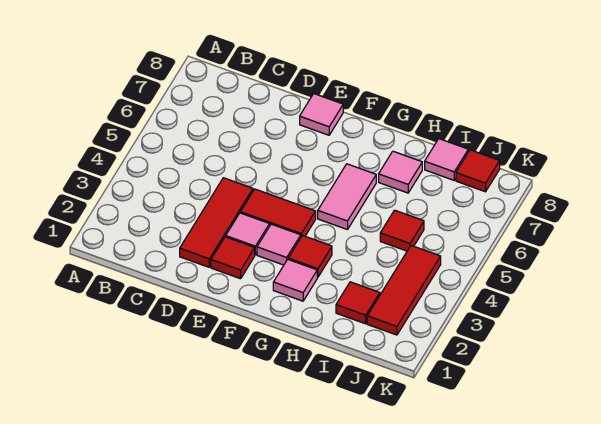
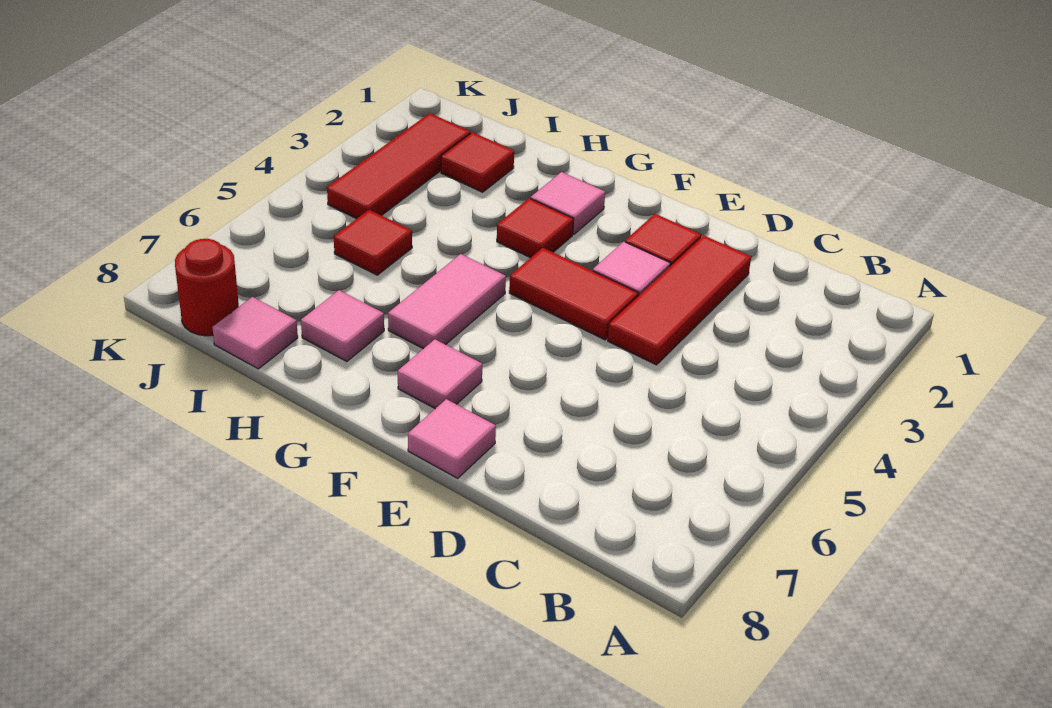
pink tile F3 level 1 -> pink tile F7 level 1
red tile J8 level 1 -> red round brick J8 level 1

